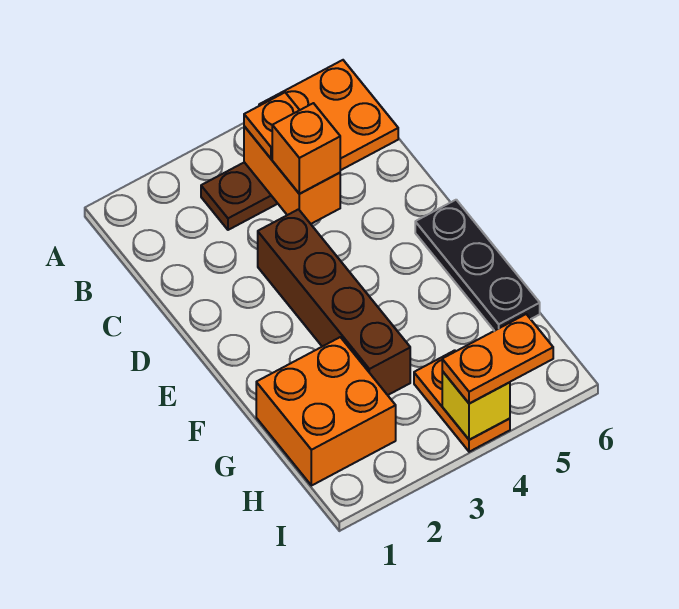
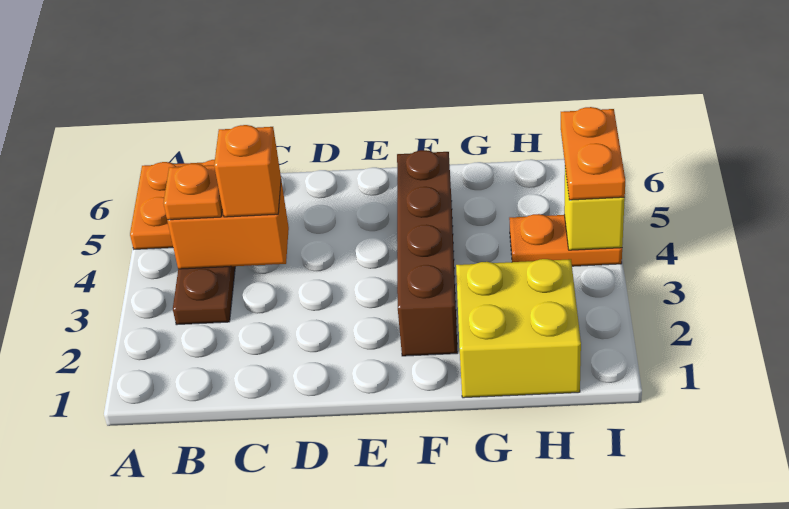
brown brick D3:G3 level 1 -> brown brick F2:F5 level 1
black plate E6:G6 level 1 -> none
orange brick G1:H2 level 1 -> yellow brick G1:H2 level 1

